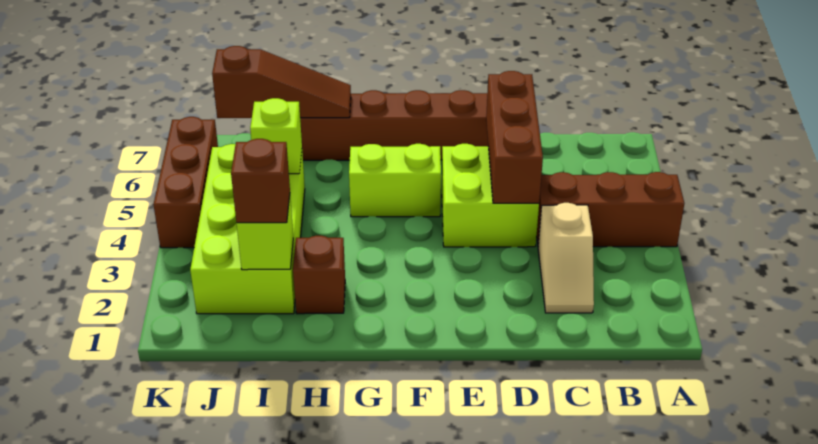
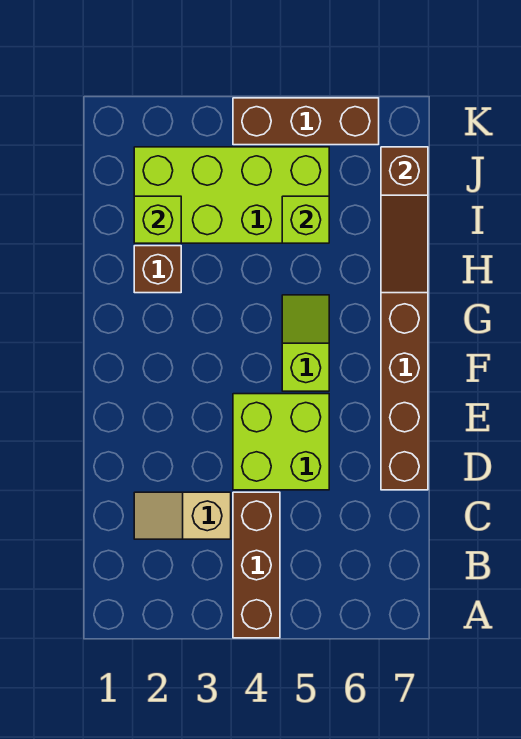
brown brick D4:D6 level 2 -> none
lime brick F5:G5 level 1 -> lime slope F5:G5 level 1 top F
brown brick I2 level 3 -> none

